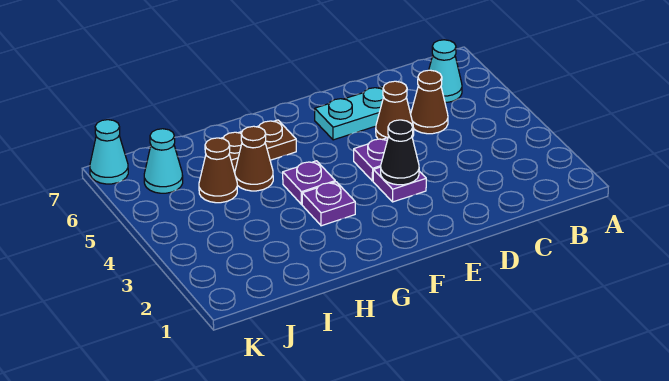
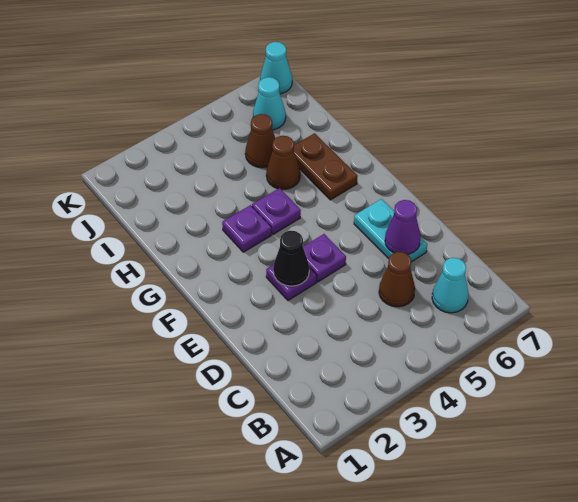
brown cone D5 level 1 -> none
none -> purple cone D6 level 2

